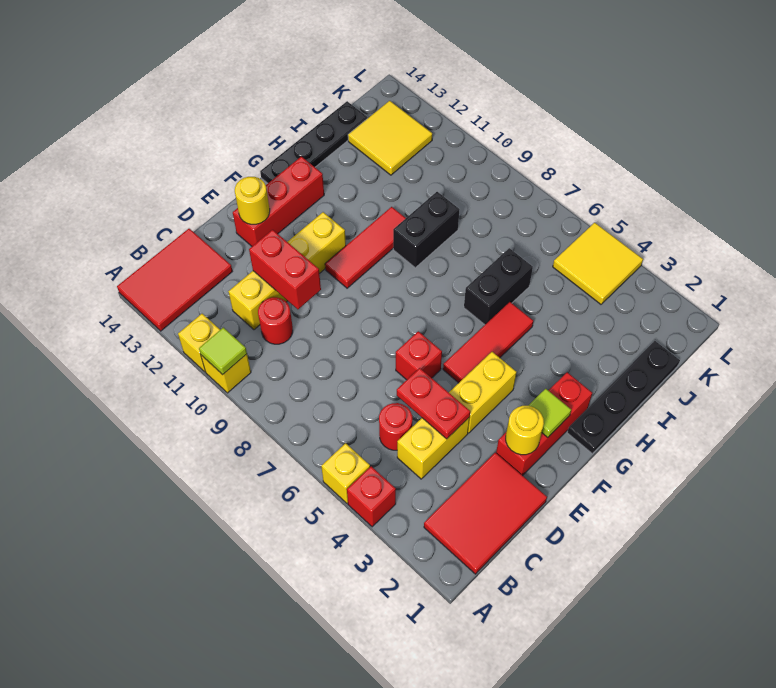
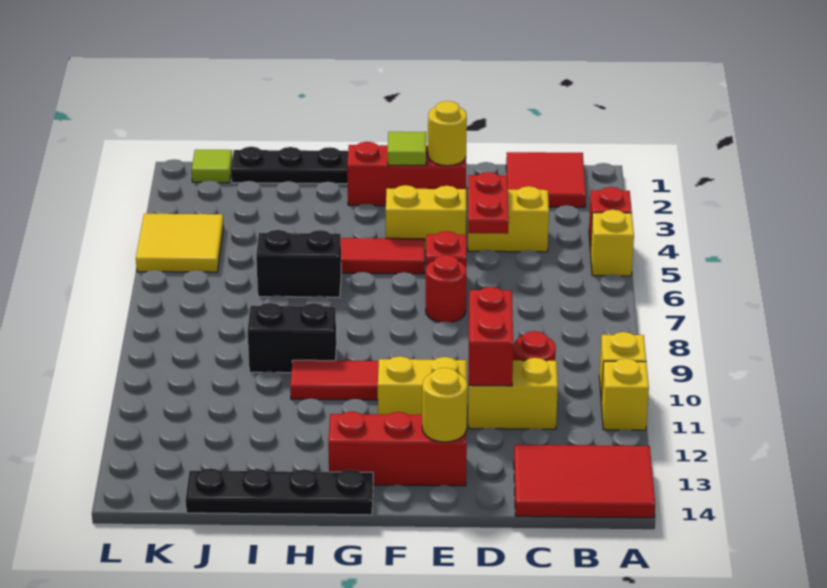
lime tile A10 level 2 -> lime tile K1 level 1
red tile B1:D2 level 1 -> red tile B1:C2 level 1
red round brick C5 level 1 -> red round brick E7 level 1
yellow tile J12:K13 level 1 -> none

